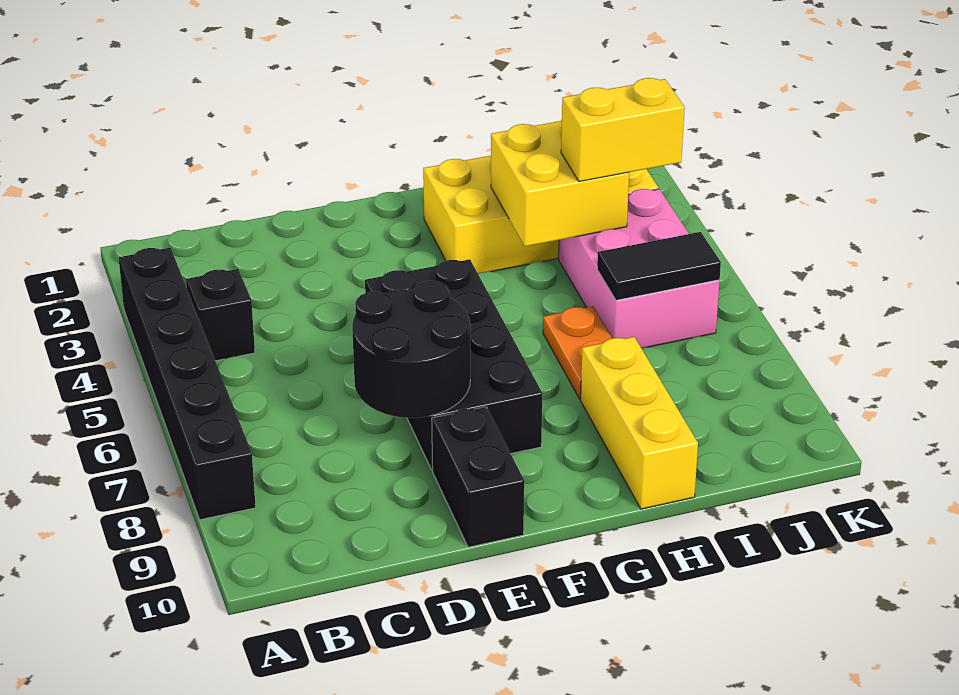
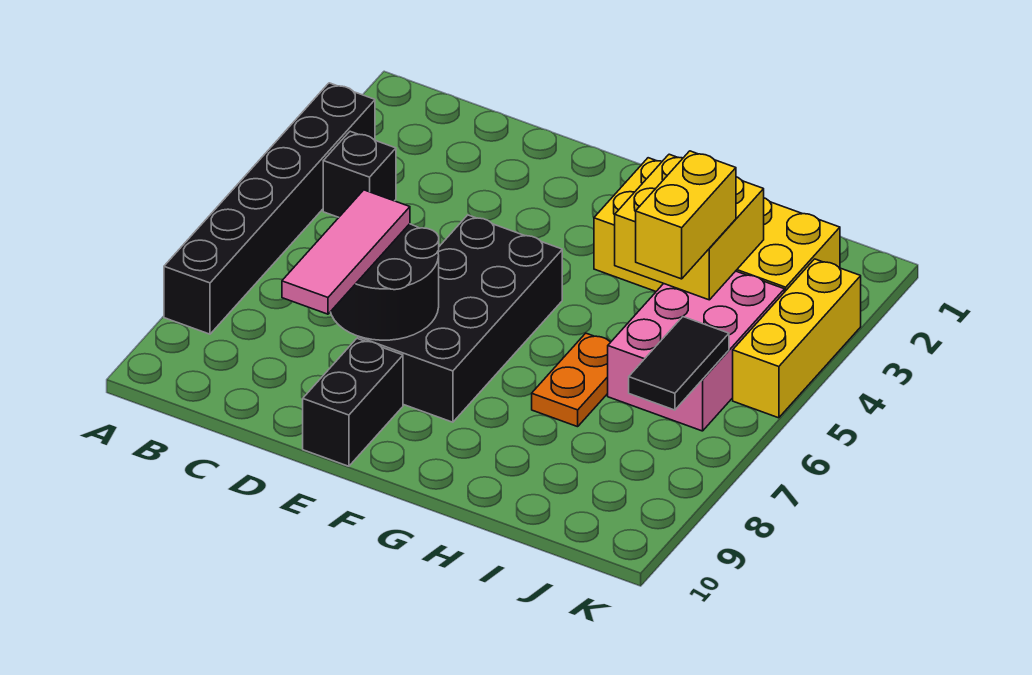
none -> pink tile D7:D9 level 3
yellow brick H8:H10 level 1 -> yellow brick K3:K5 level 1
yellow brick I4:J4 level 3 -> yellow brick I4:I5 level 3
black tile I6:J6 level 2 -> black tile J6:J7 level 2

